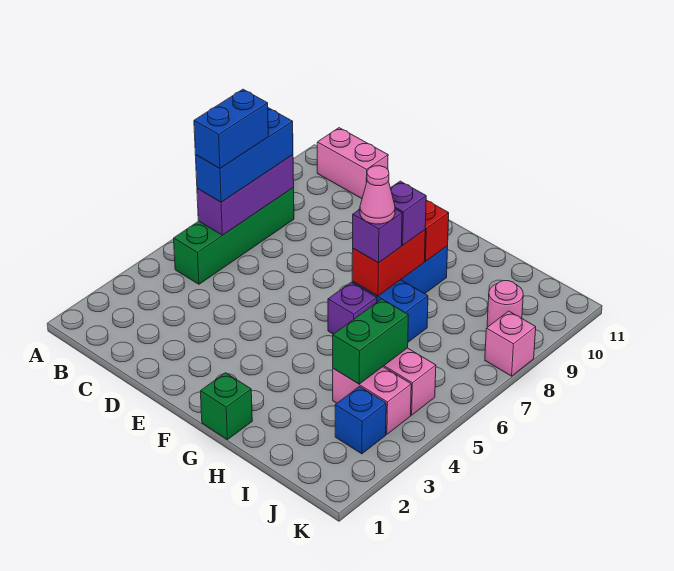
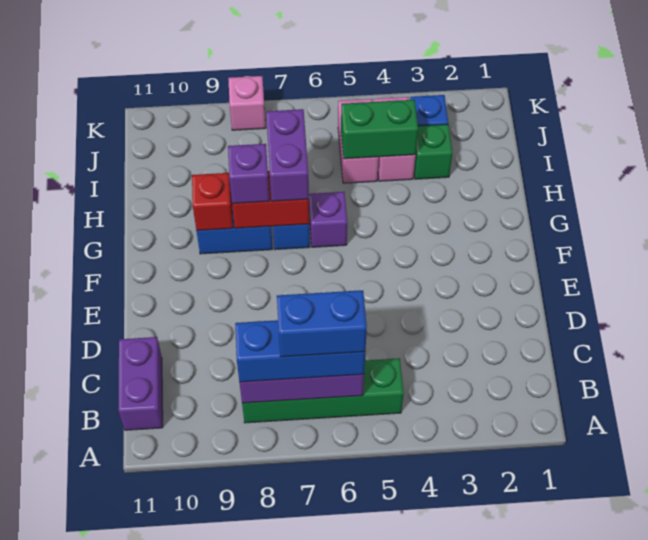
pink brick B11:C11 level 1 -> purple brick B11:C11 level 1
green brick G1 level 1 -> green brick I3 level 1
purple brick G7 level 3 -> purple brick G7:H7 level 3
pink cone G7 level 4 -> none
pink round brick J9 level 1 -> none

